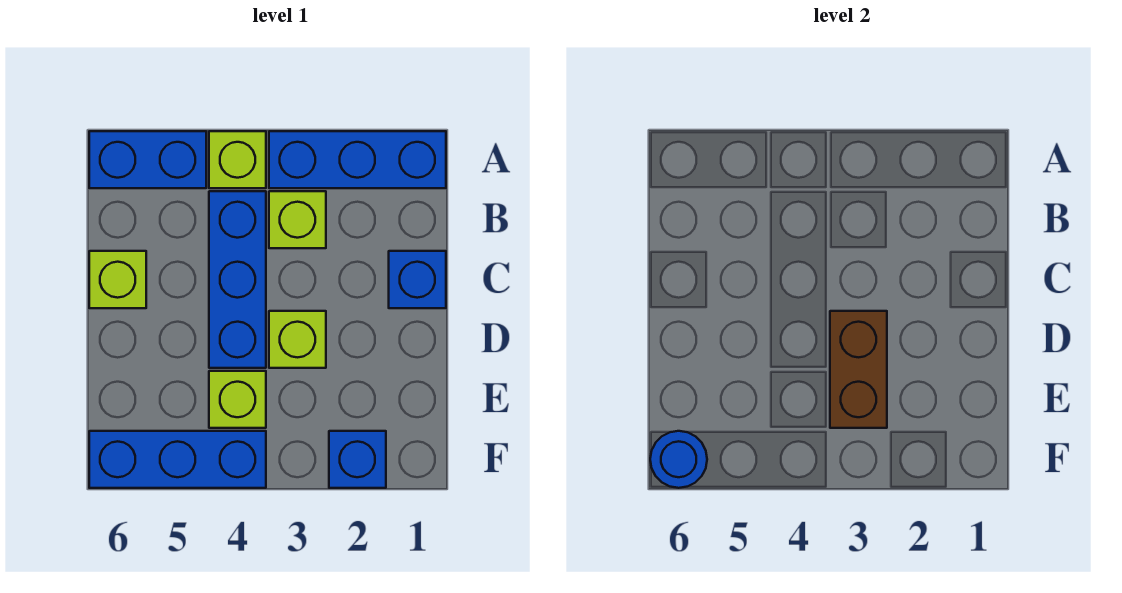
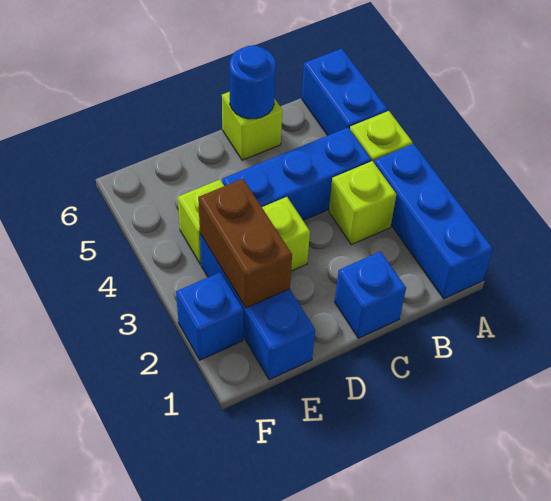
brown brick D3:E3 level 2 -> brown brick E2:E3 level 2
blue brick F4:F6 level 1 -> blue brick E1:E3 level 1
blue round brick F6 level 2 -> blue round brick C6 level 2

